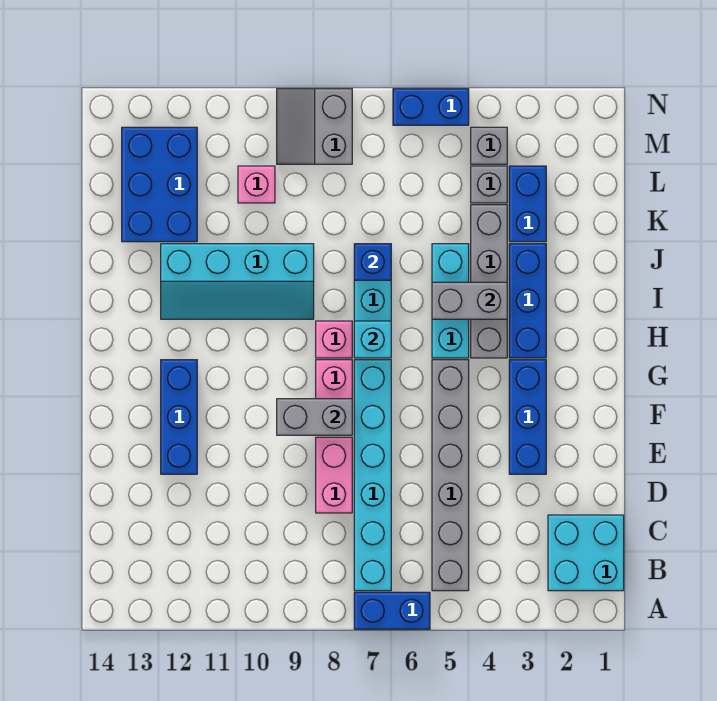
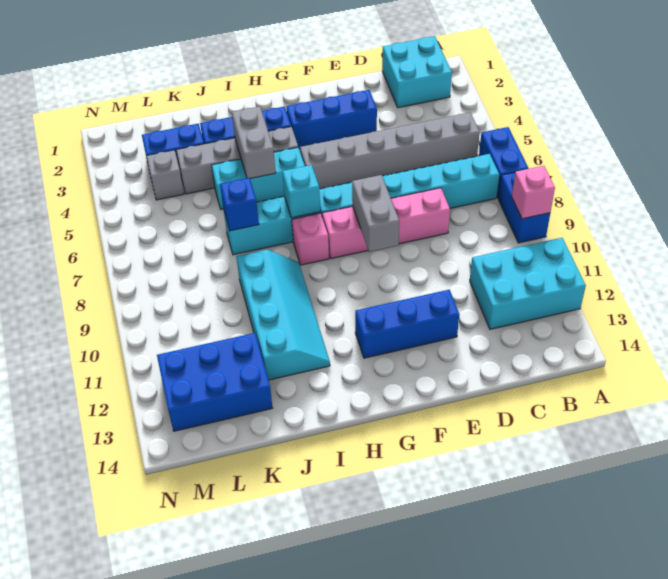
none -> cyan brick A11:C12 level 1
pink brick L10 level 1 -> pink brick A9 level 2
grey brick M4 level 1 -> none
grey slope M8:N9 level 1 top 8 -> none
blue brick N5:N6 level 1 -> blue brick A8:A9 level 1

